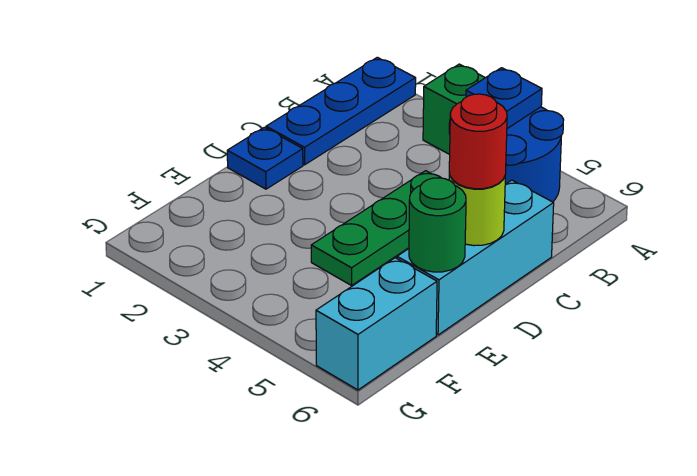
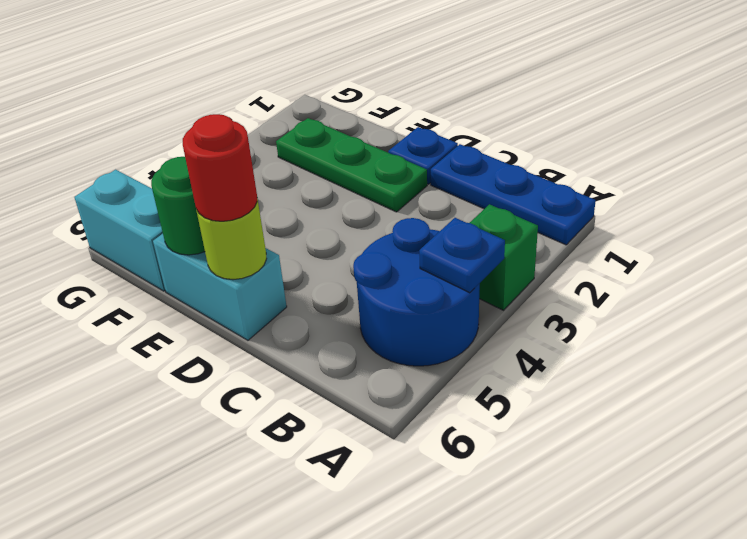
green plate C4:E4 level 1 -> green plate D2:F2 level 1
cyan brick C6:E6 level 1 -> cyan brick D6:E6 level 1

